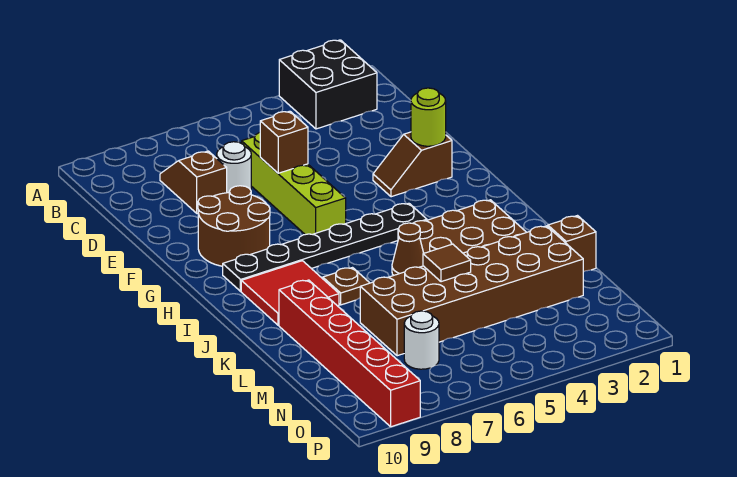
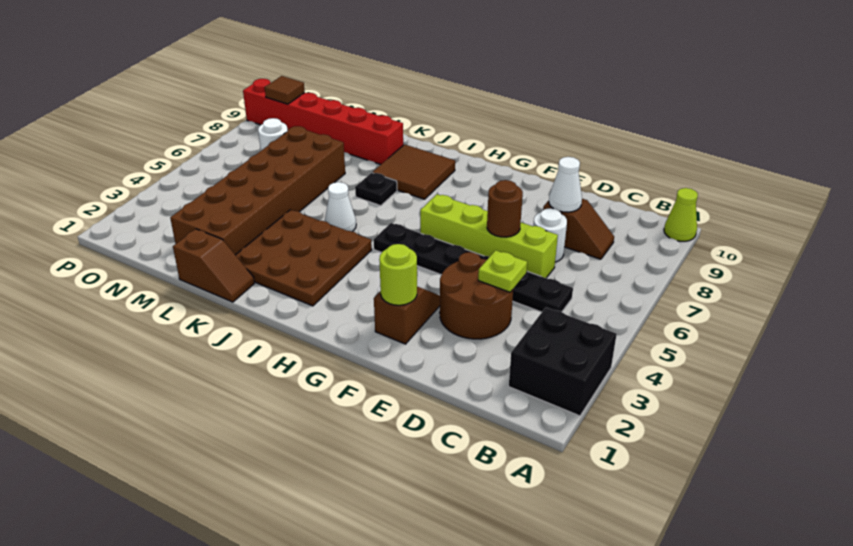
none -> lime cone A10 level 1
none -> lime plate D4 level 2
none -> white cone D8 level 2
brown brick E6 level 2 -> brown round brick E6 level 2
brown round brick F8:G9 level 1 -> brown round brick D3:E4 level 1
black plate H4:H9 level 1 -> black plate C5:H5 level 1
red tile I8:J9 level 1 -> brown tile I8:J9 level 1
brown cone J5 level 1 -> white cone J5 level 1
brown plate J7 level 1 -> black plate J7 level 1
brown tile L5 level 2 -> brown tile O9 level 2

